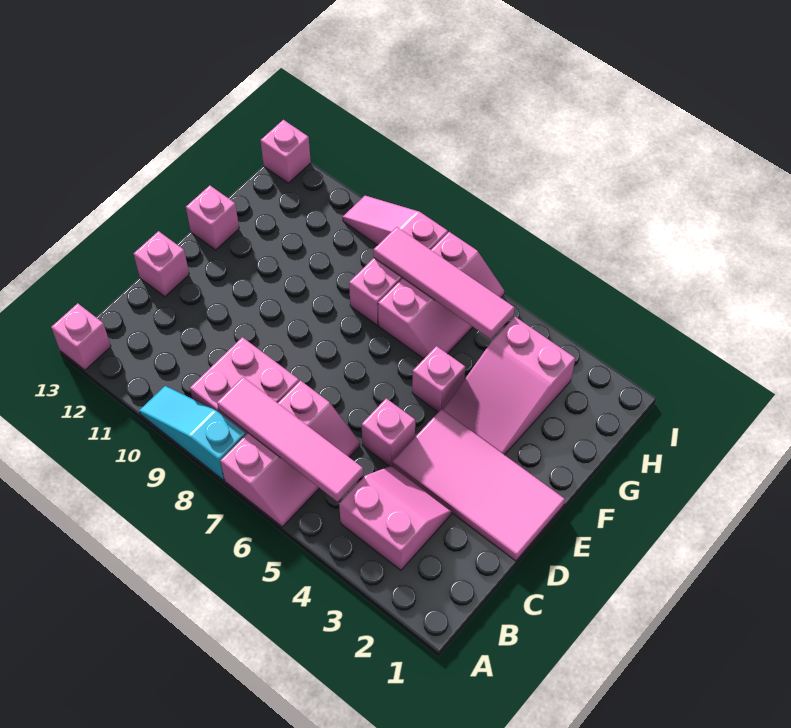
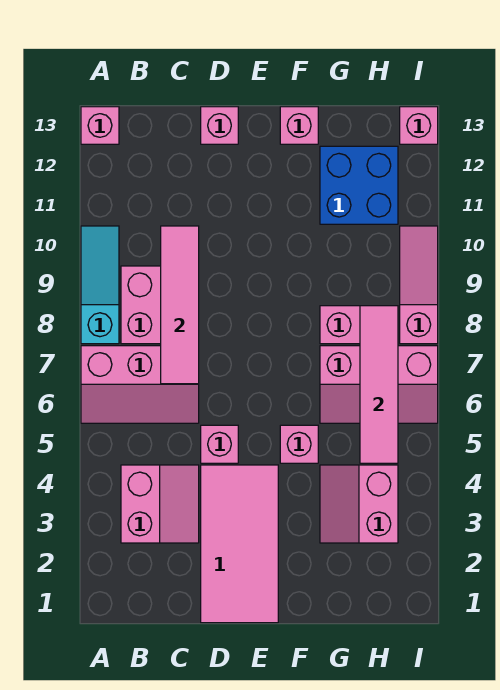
pink tile B5:B8 level 2 -> pink tile C7:C10 level 2
pink slope F3:H4 level 1 top H -> pink slope G3:H4 level 1 top H
none -> blue brick G11:H12 level 1

